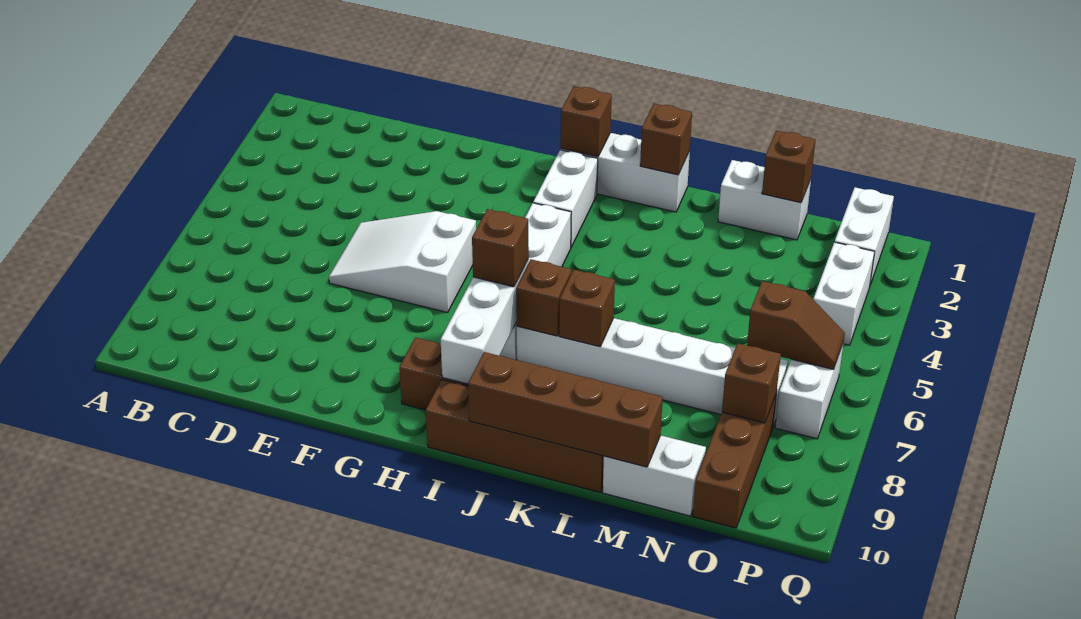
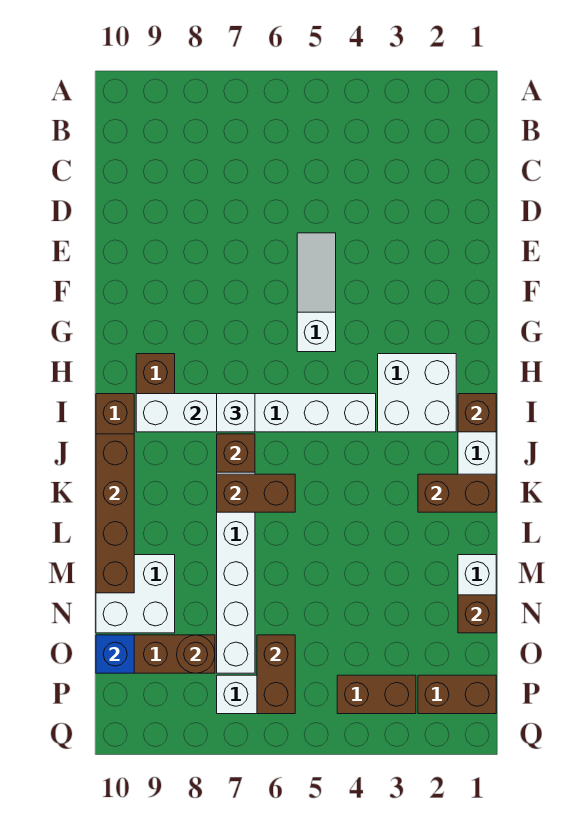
white slope E5:G6 level 1 top G -> white slope E5:G5 level 1 top G
white brick I2:I3 level 1 -> white brick H2:I3 level 1
brown brick I7 level 3 -> white brick I7 level 3
brown brick K1 level 2 -> brown brick K1:K2 level 2
brown brick K7 level 2 -> brown brick K6:K7 level 2
white brick M10:N10 level 1 -> white brick M9:N10 level 1
brown slope O6:P6 level 2 top O -> brown brick O6:P6 level 2
brown brick O8 level 2 -> brown round brick O8 level 2
none -> blue brick O10 level 2
white brick P1:P2 level 1 -> brown brick P1:P2 level 1
white brick P3:P4 level 1 -> brown brick P3:P4 level 1

